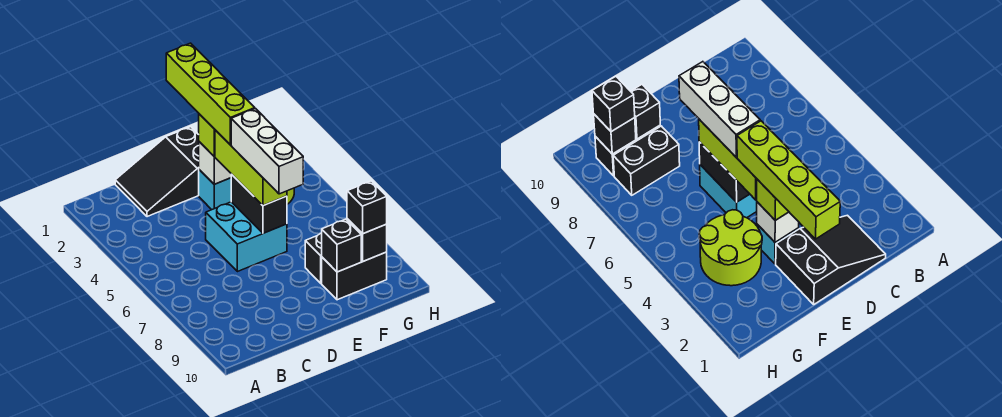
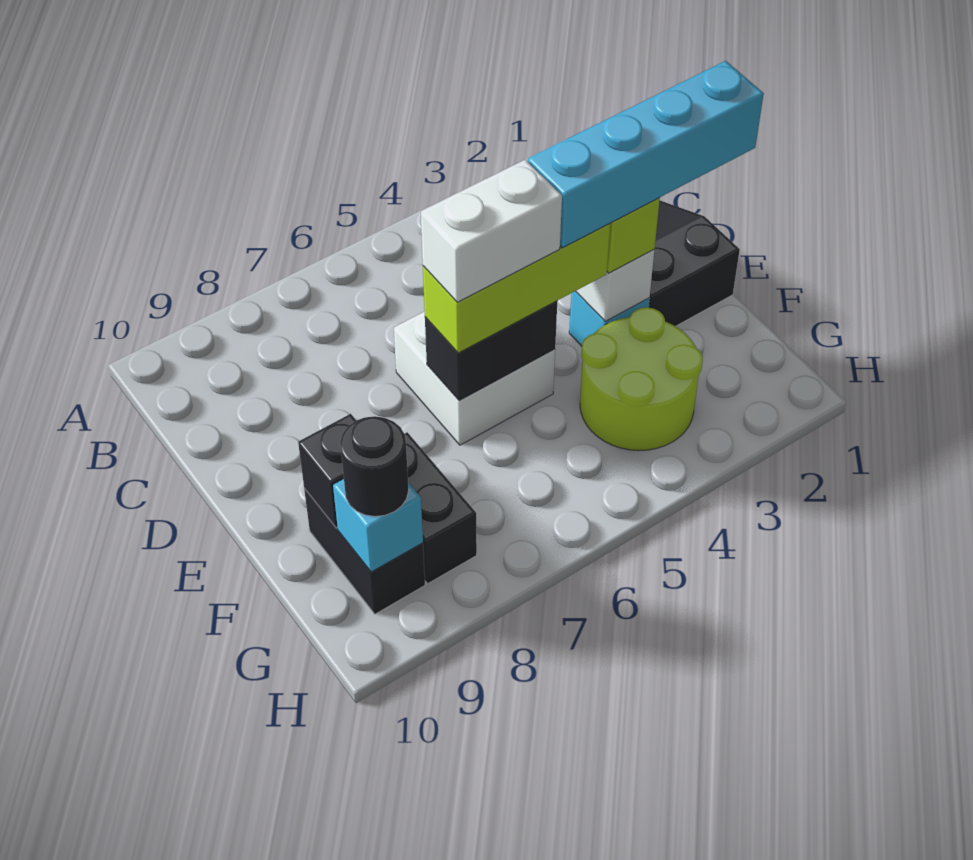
cyan brick D5:E6 level 1 -> white brick D5:E6 level 1
lime brick E1:E4 level 4 -> cyan brick E1:E4 level 4
white brick E5:E7 level 4 -> white brick E5:E6 level 4
black brick G9 level 2 -> cyan brick G9 level 2
black brick G9 level 3 -> black round brick G9 level 3

